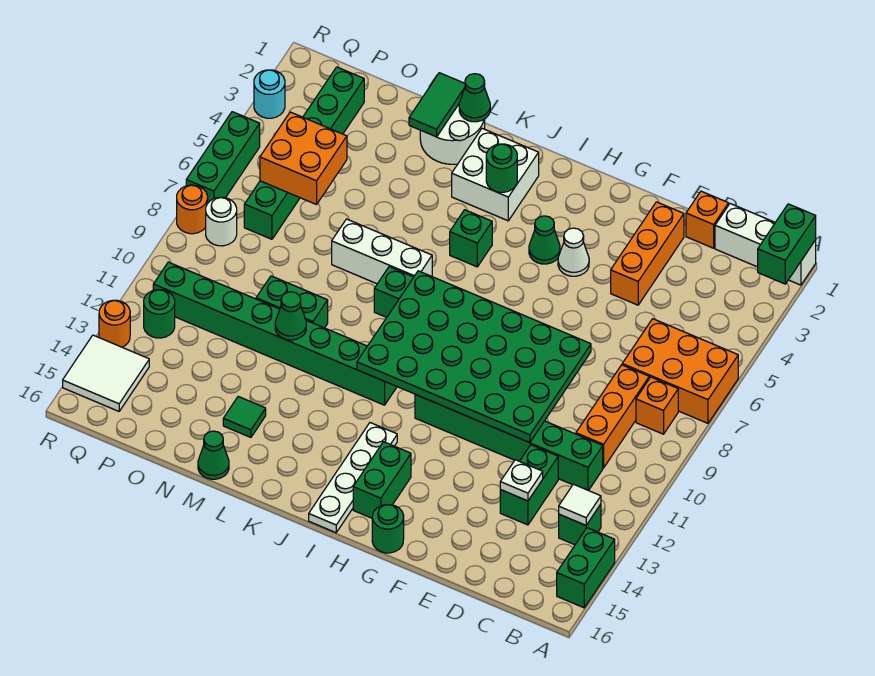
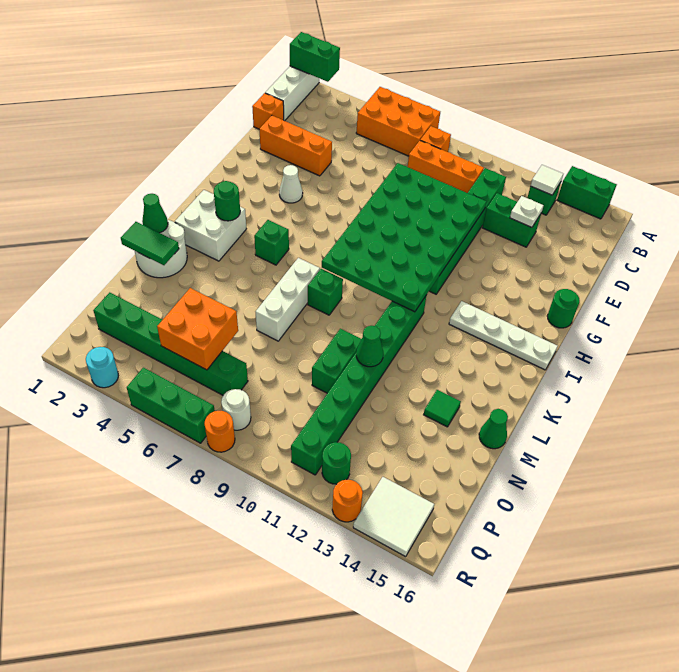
orange brick A6:C7 level 1 -> orange brick A5:B7 level 1
green cone H4 level 1 -> none
green brick H14:H15 level 1 -> none

